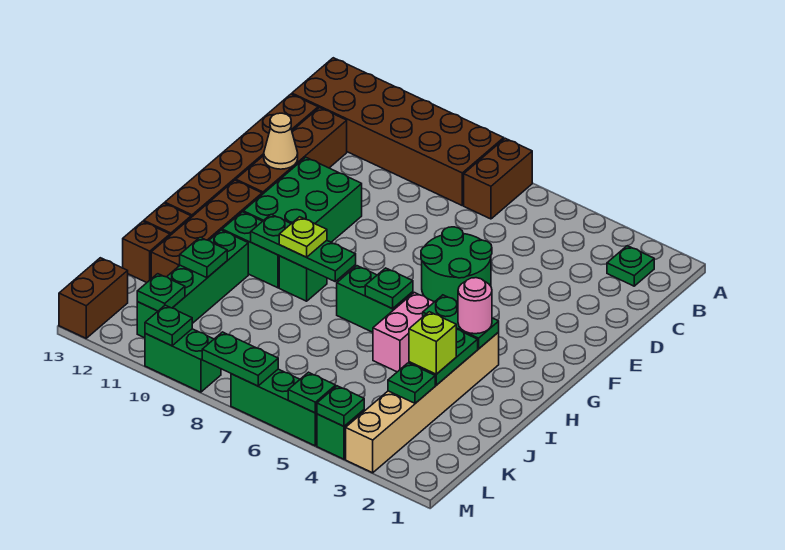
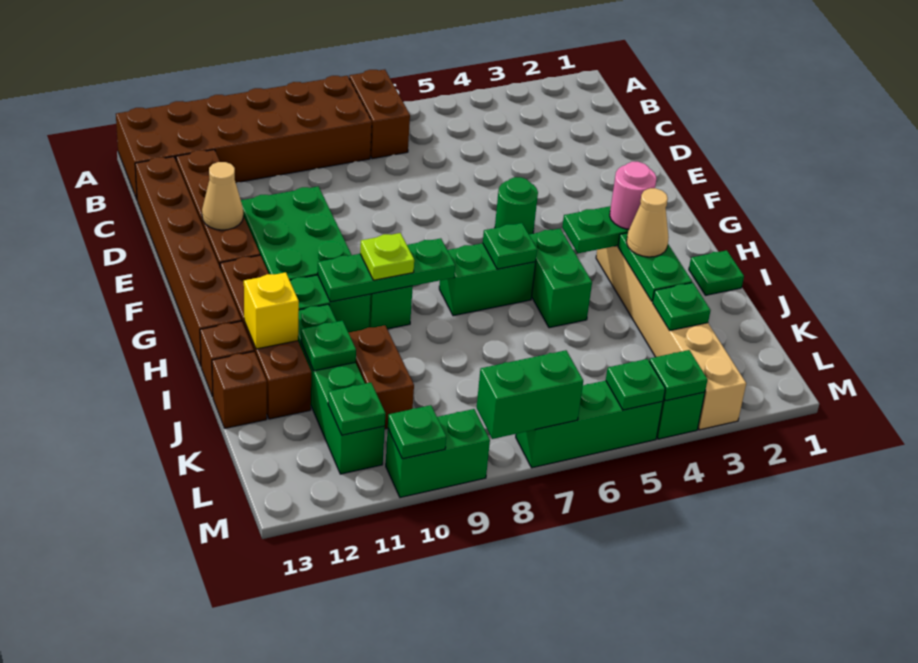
green plate B2 level 1 -> green plate I1 level 1
green round brick E5:F6 level 1 -> green round brick F5 level 1
pink brick H5:I5 level 1 -> green brick H5:I5 level 1
none -> tan cone I3 level 3
none -> yellow brick I12 level 2
lime brick J3 level 3 -> none
brown brick L13:M13 level 1 -> brown brick J10:K10 level 1
green plate M7:M8 level 2 -> green brick M7:M8 level 2

